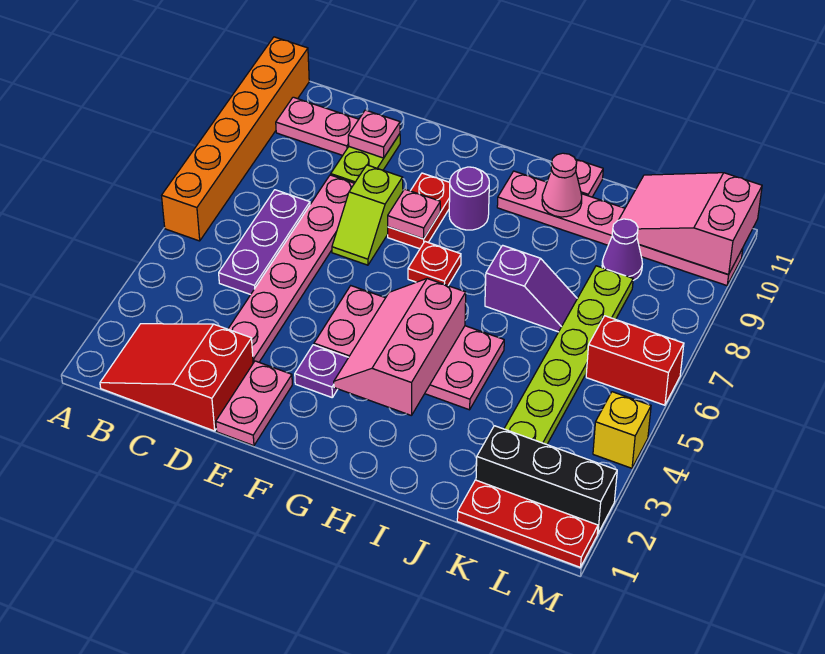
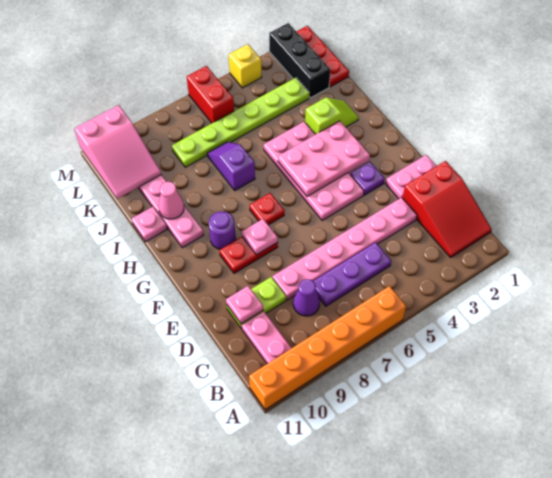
lime slope E7:E8 level 1 top 8 -> lime slope I2:I3 level 1 top 3
pink slope G3:H5 level 2 top H -> pink plate G3:H5 level 2
purple cone K9 level 1 -> purple cone C8 level 1

